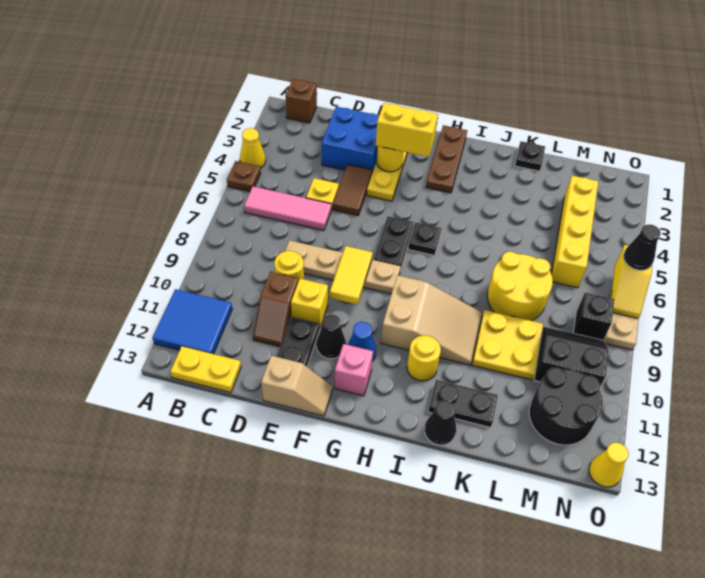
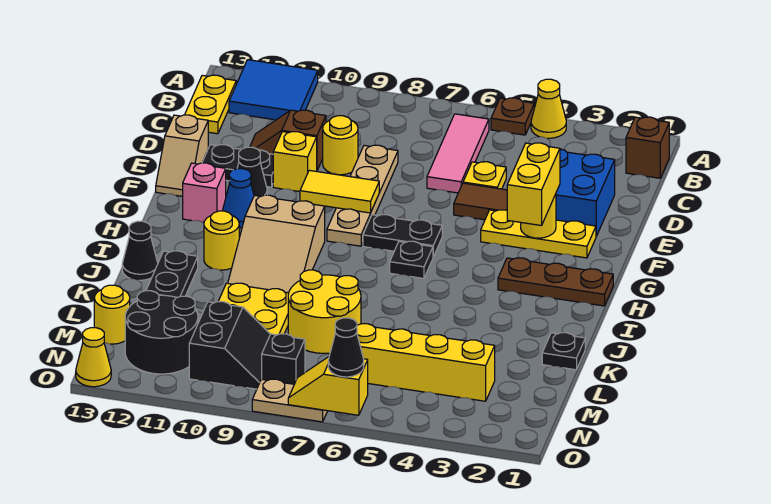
none -> yellow round brick M13 level 1

